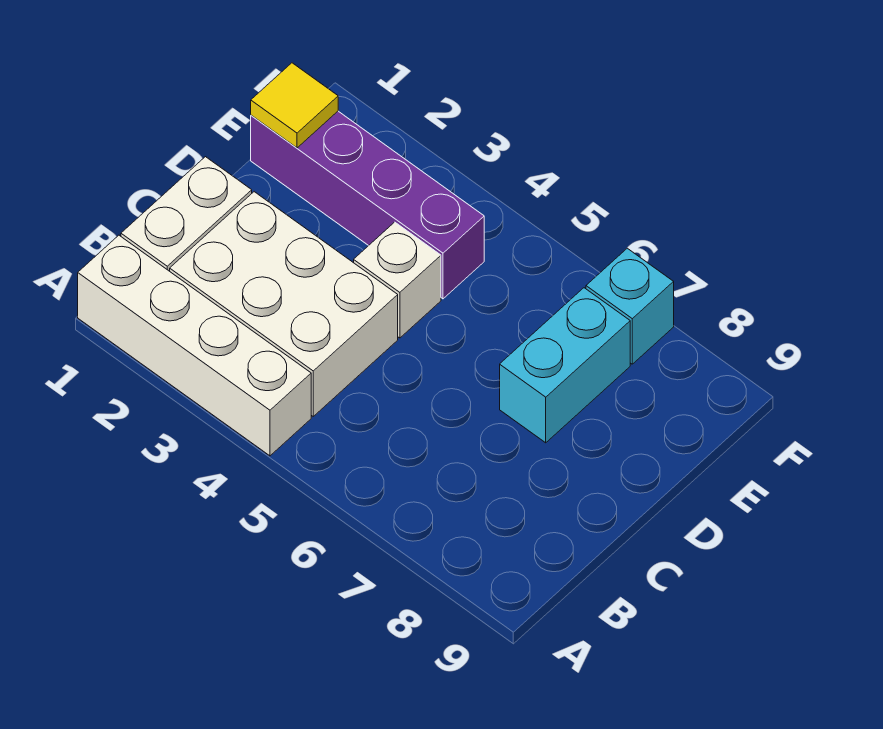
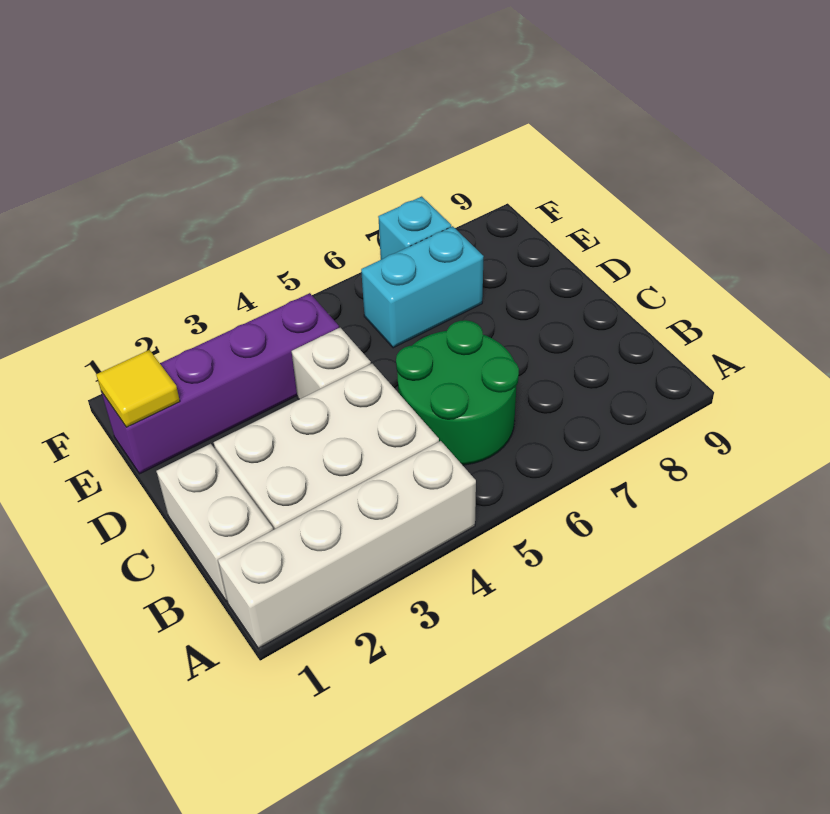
none -> green round brick B5:C6 level 1
cyan brick D7:E7 level 1 -> cyan brick E6:E7 level 1

